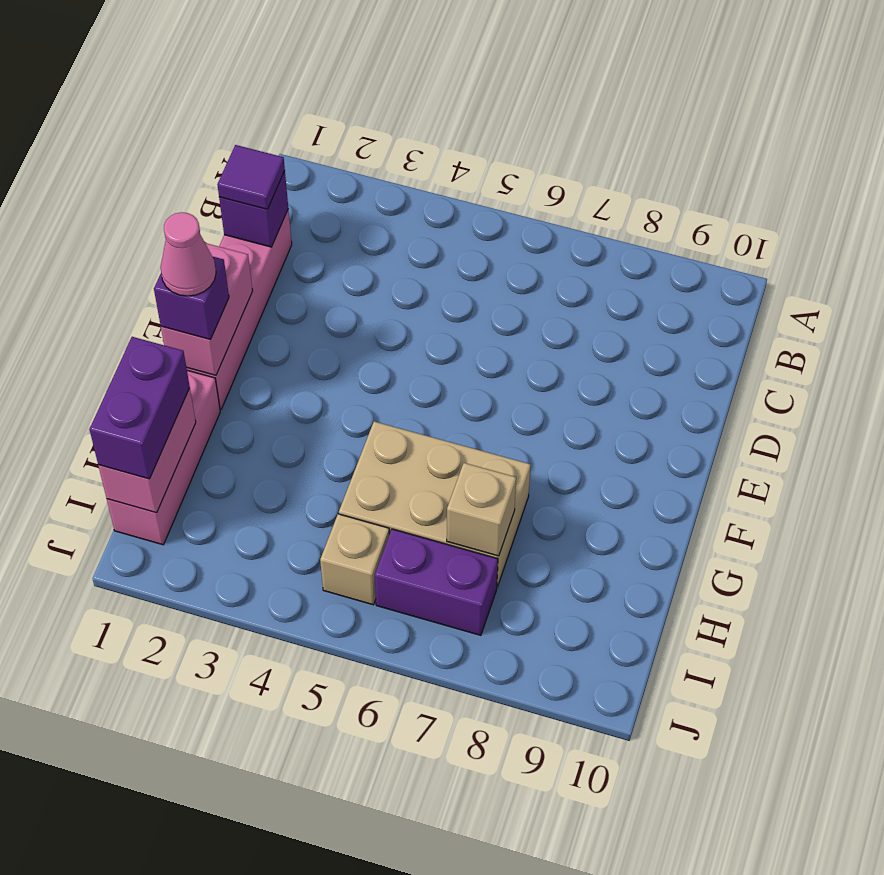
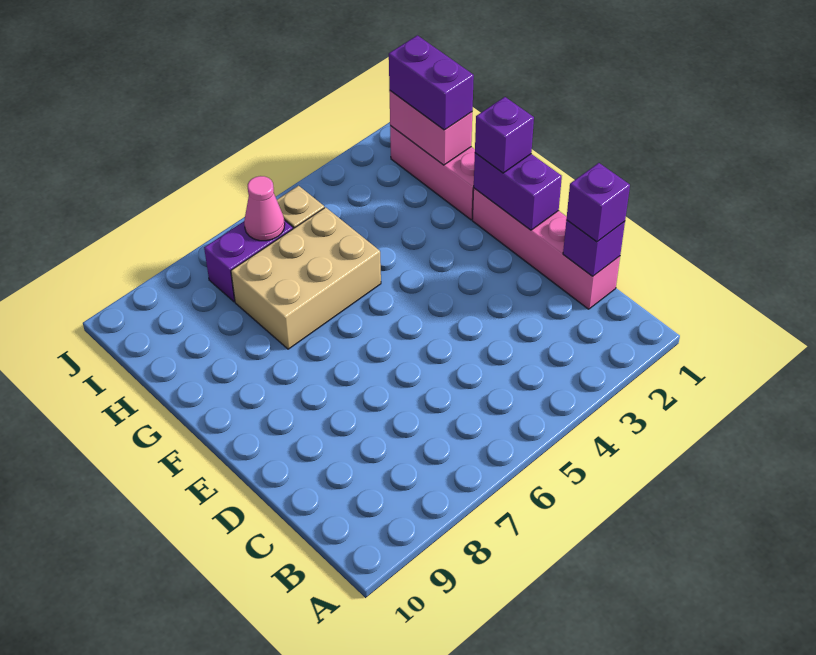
purple tile C1 level 3 -> purple brick C1 level 3
pink brick E1:F1 level 2 -> purple brick E1:F1 level 2
pink cone F1 level 4 -> pink cone I6 level 2
tan brick H7 level 2 -> none

